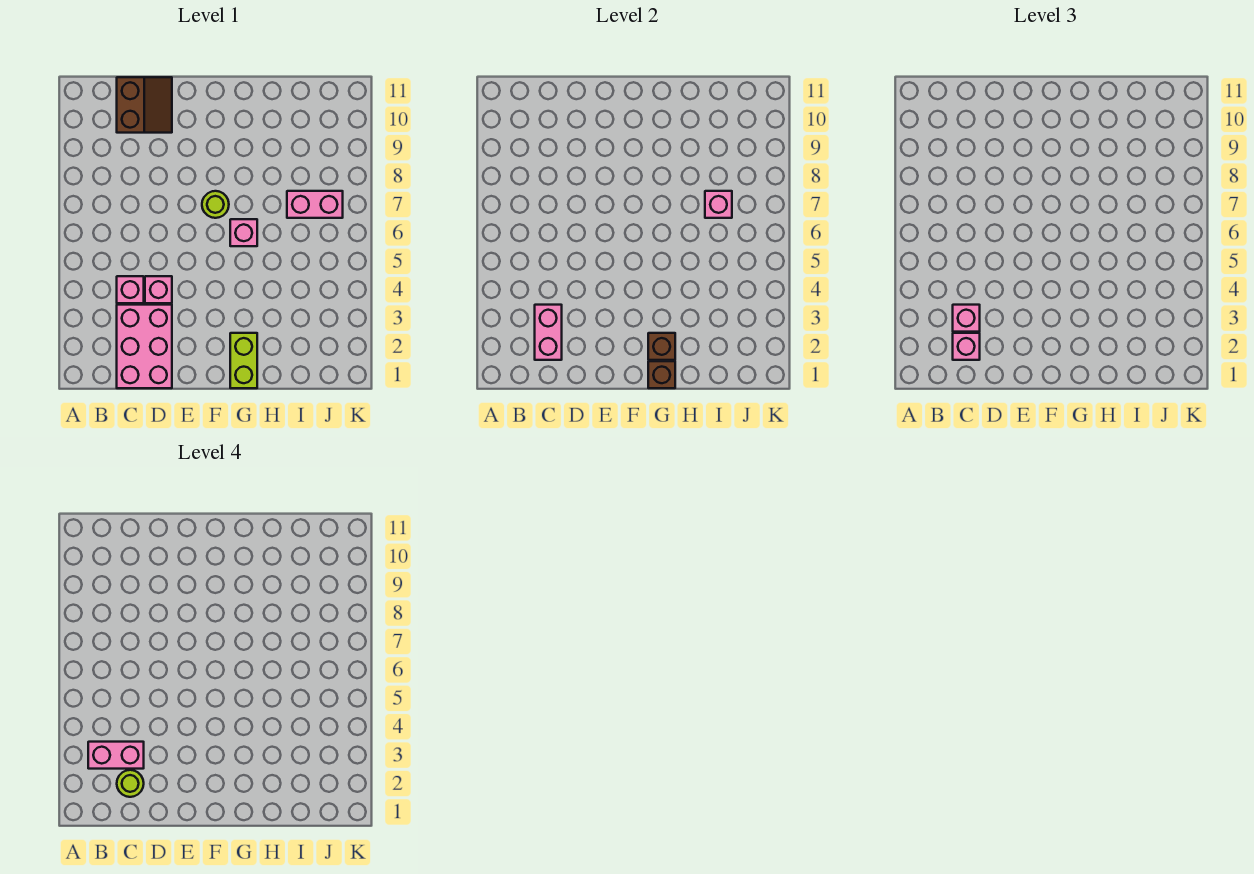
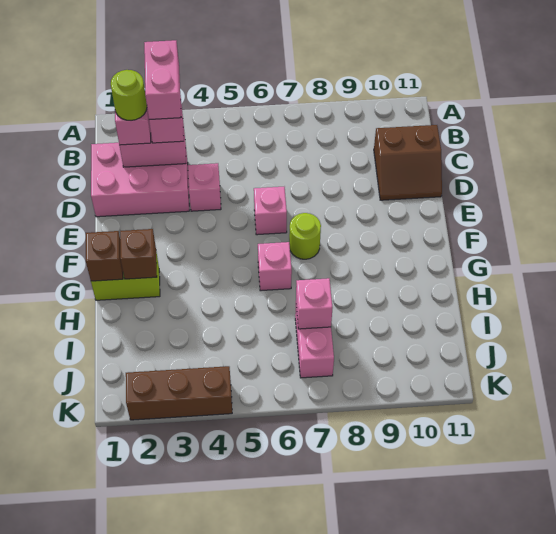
pink brick C4 level 1 -> pink brick E6 level 1
none -> brown brick K2:K4 level 1

